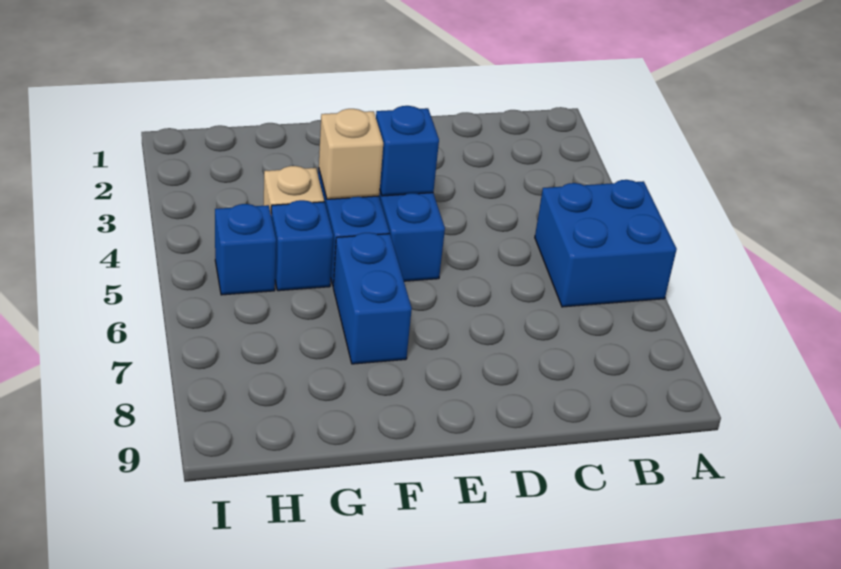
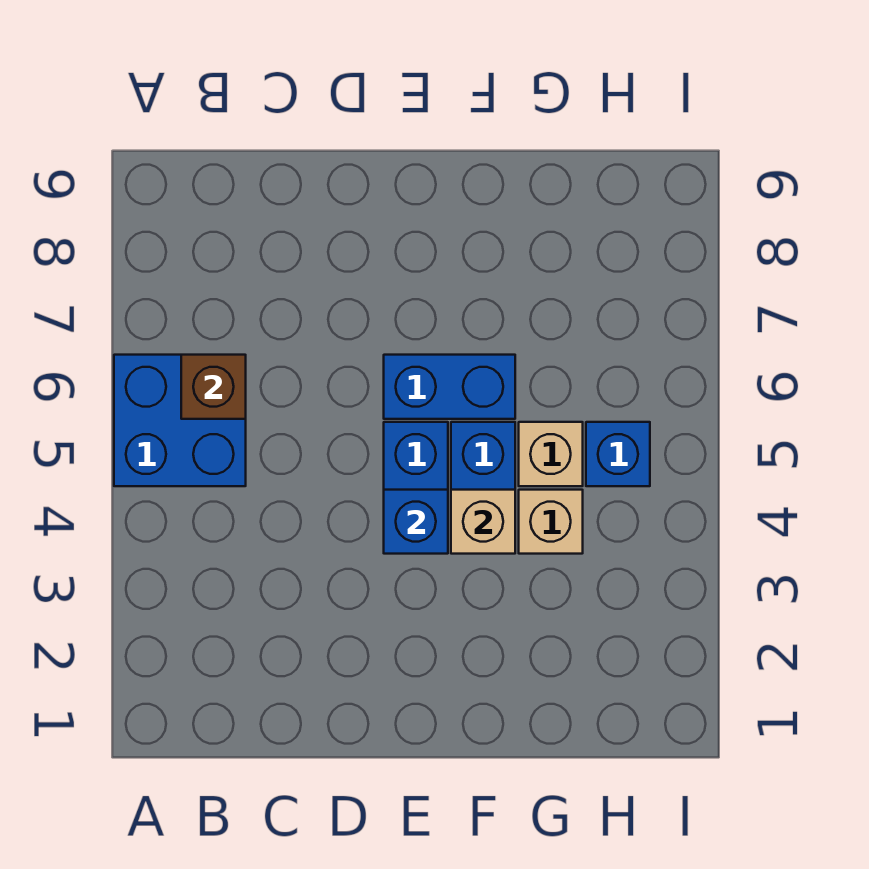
none -> brown brick B6 level 2
blue brick F6:F7 level 1 -> blue brick E6:F6 level 1
blue brick G5 level 1 -> tan brick G5 level 1

